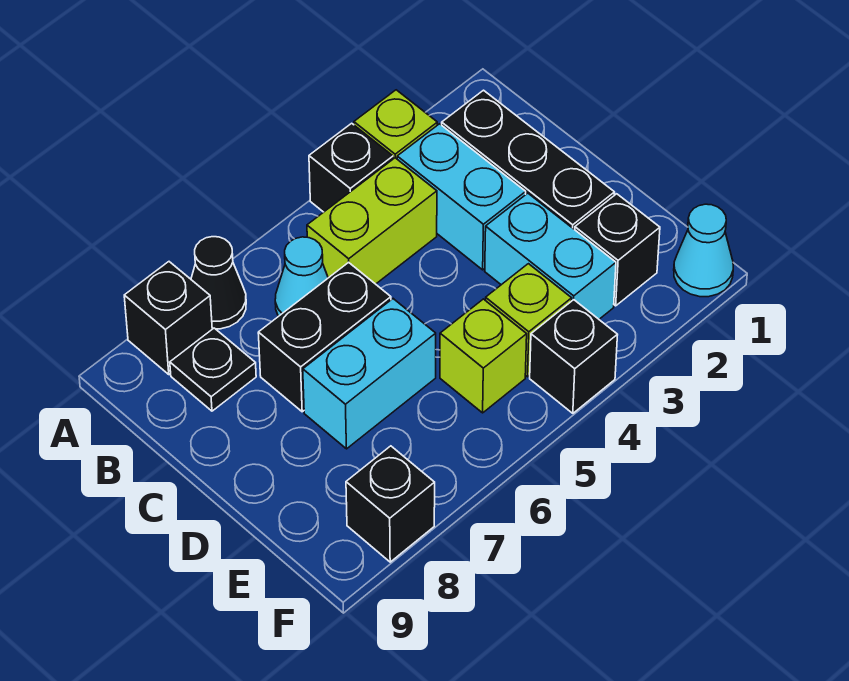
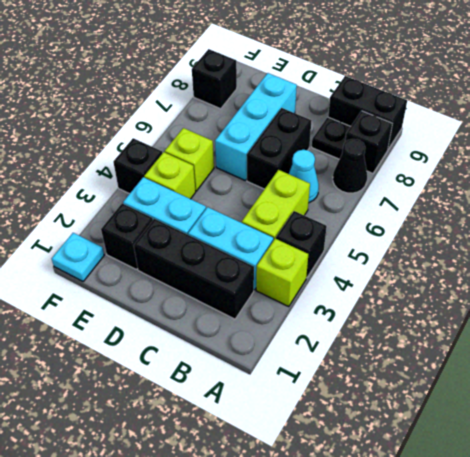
none -> black brick A9:B9 level 1
cyan brick D6:D7 level 1 -> cyan brick D6:D8 level 1
cyan cone F1 level 1 -> cyan plate F1 level 1

